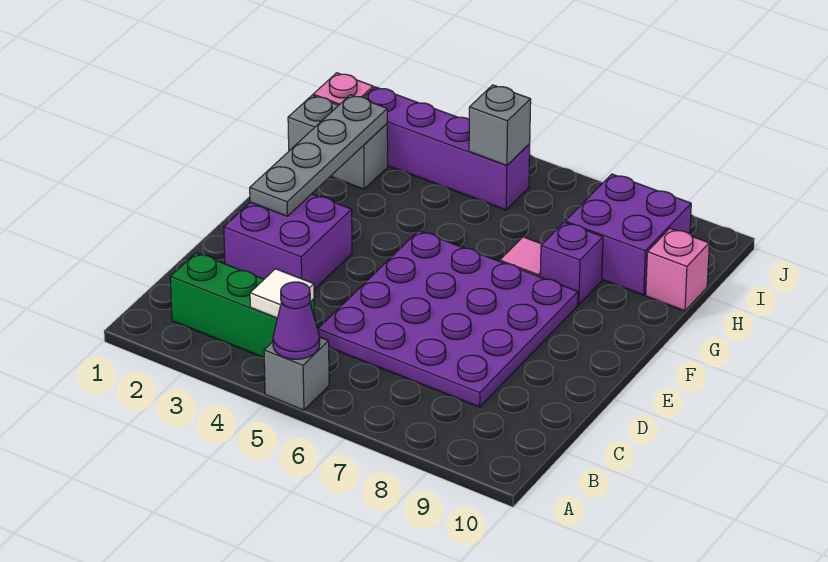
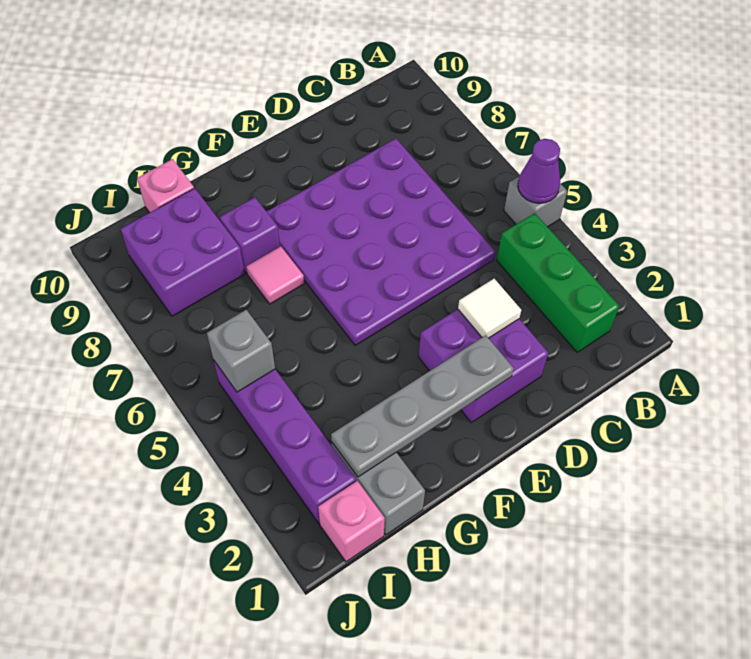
white tile B4 level 2 -> white tile D3 level 2

